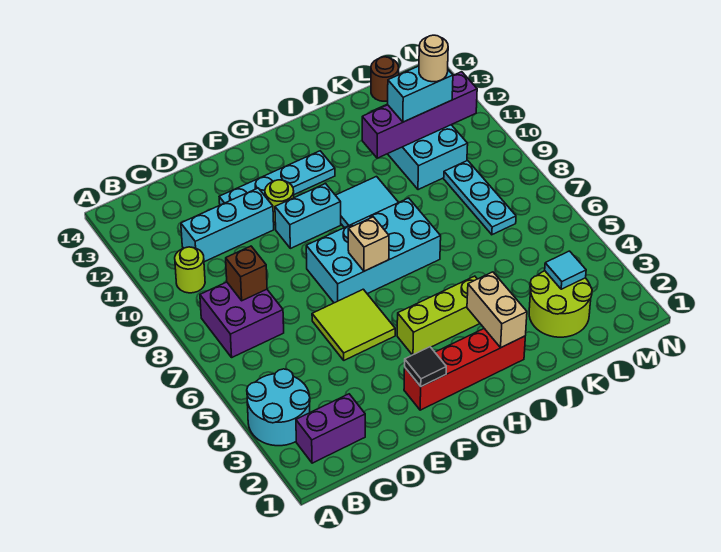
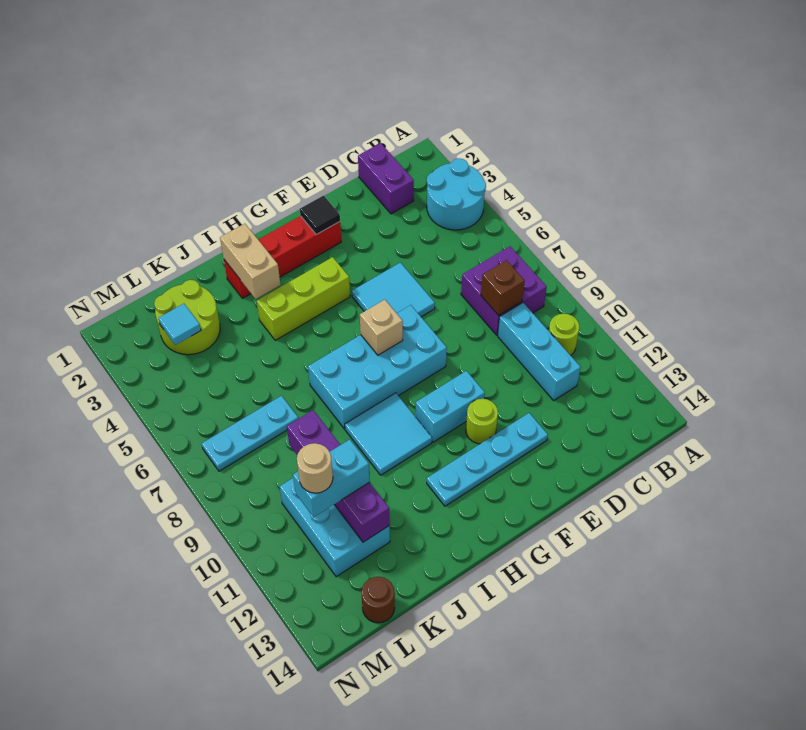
purple brick B2:C2 level 1 -> purple brick C1:C2 level 1
cyan brick C11:E11 level 1 -> cyan brick C9:C11 level 1
lime tile E5:F6 level 1 -> cyan tile E5:F6 level 1
purple brick J11:M11 level 2 -> purple brick K9:K12 level 2
cyan plate L7:L9 level 1 -> cyan plate K7:M7 level 1

